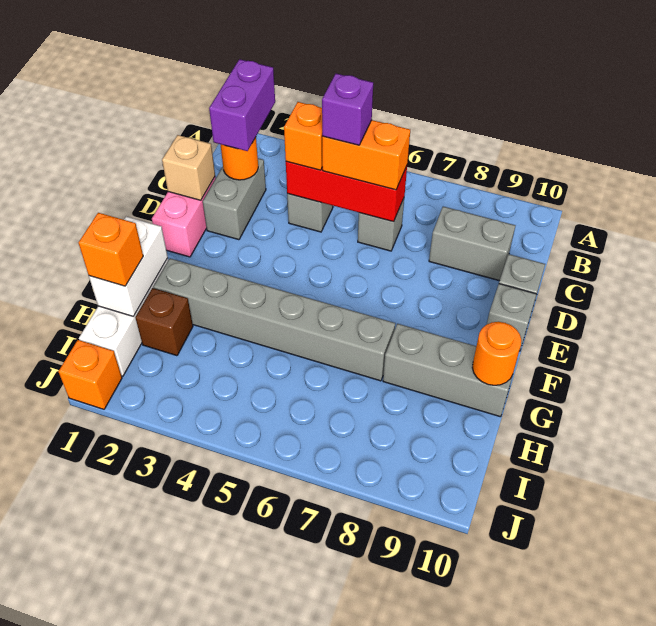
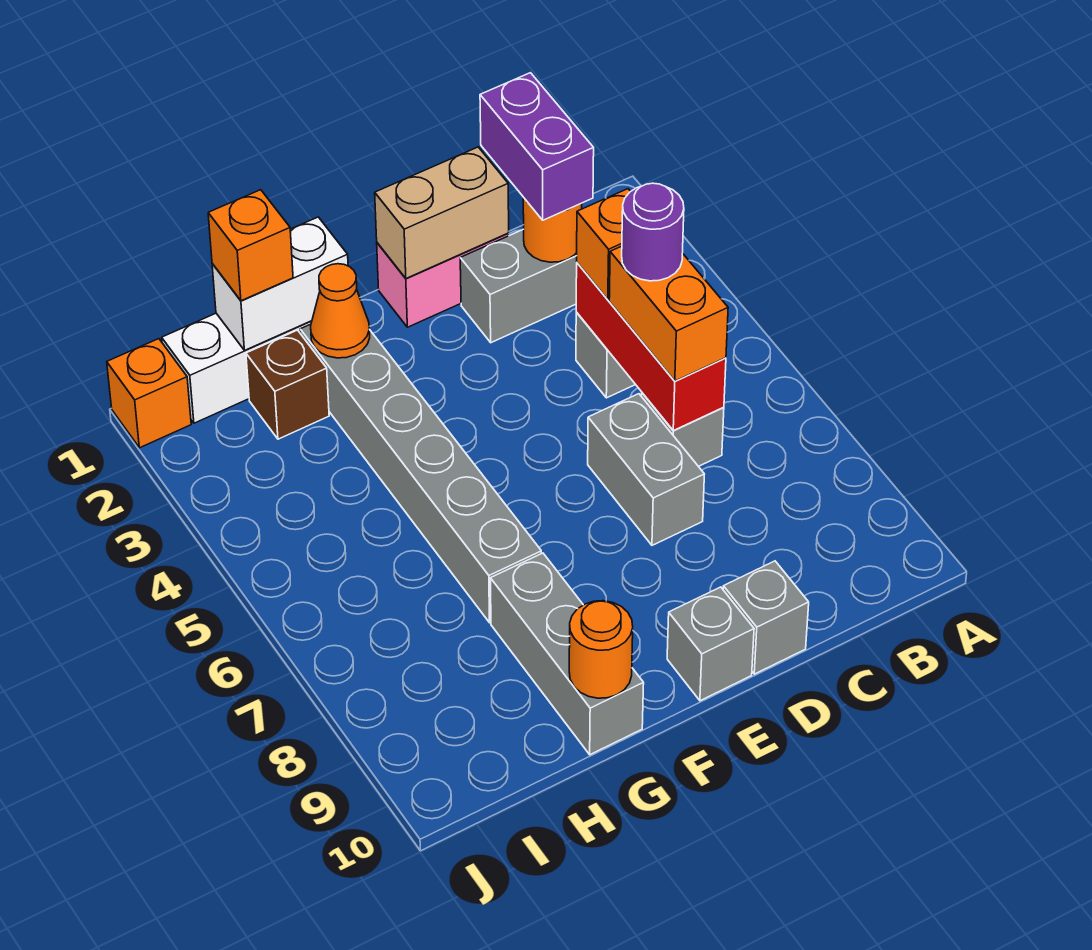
purple brick B2:C2 level 3 -> purple brick C1:C2 level 3
purple brick C5 level 4 -> purple round brick C5 level 4
grey brick C8:C9 level 1 -> grey brick D6:D7 level 1
tan brick D1 level 2 -> tan brick D1:E1 level 2
none -> orange cone G2 level 2

